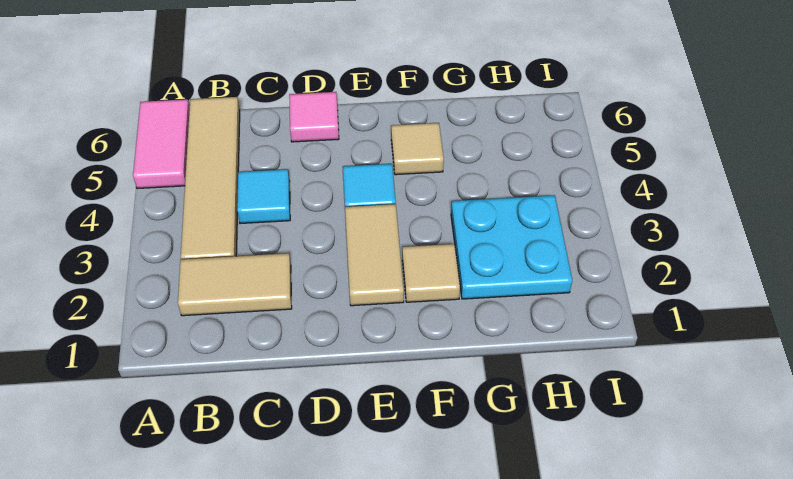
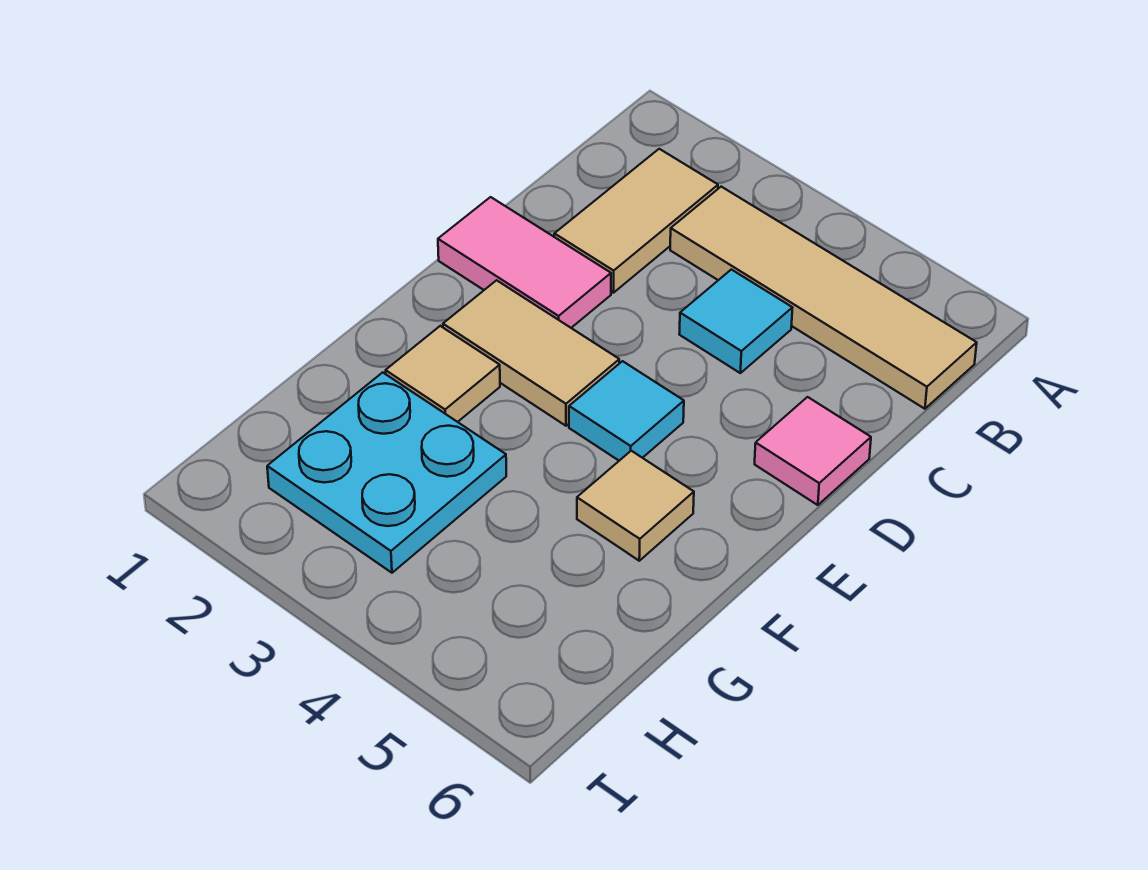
pink tile A5:A6 level 1 -> pink tile D1:D2 level 1

